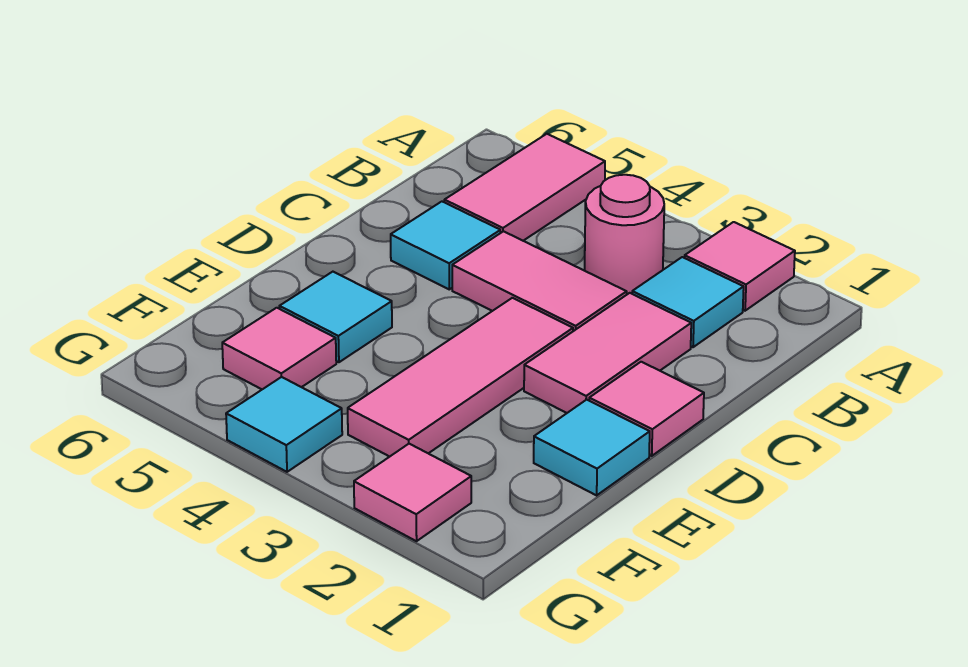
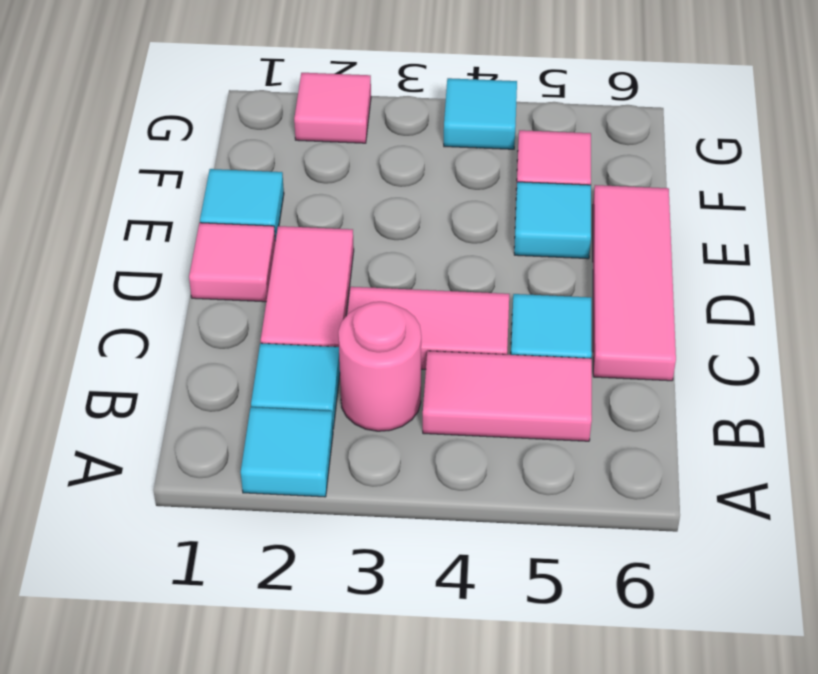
pink tile A2 level 1 -> cyan tile A2 level 1
pink tile A5:B5 level 1 -> pink tile B4:B5 level 1
pink tile D3:F3 level 1 -> pink tile C6:E6 level 1

